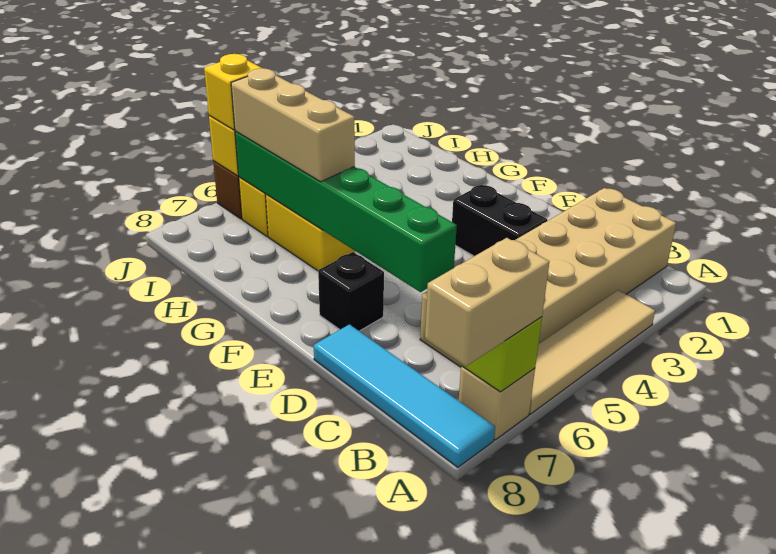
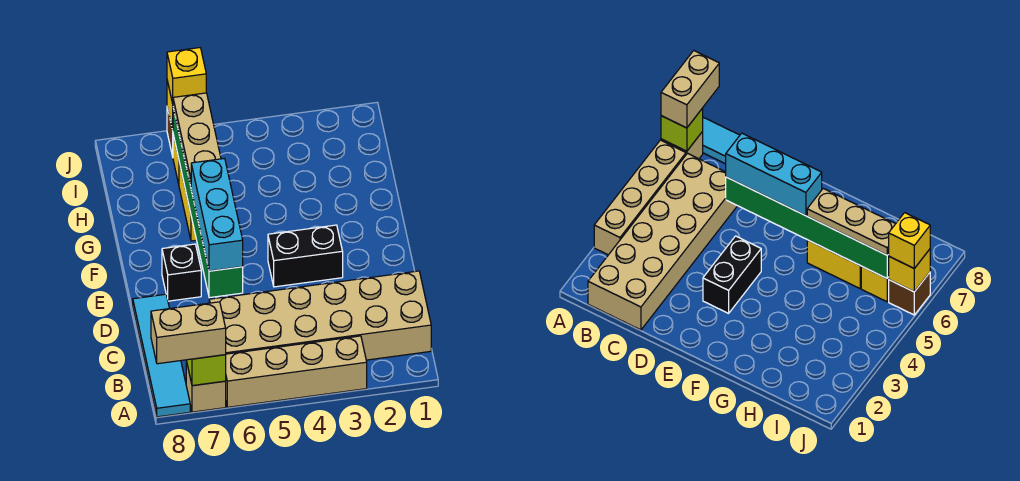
tan tile A3:A6 level 1 -> tan brick A3:A6 level 1
black brick D3:E3 level 1 -> black brick E3:E4 level 1
none -> cyan brick D6:F6 level 3
tan brick G6:I6 level 3 -> tan plate G6:I6 level 3

